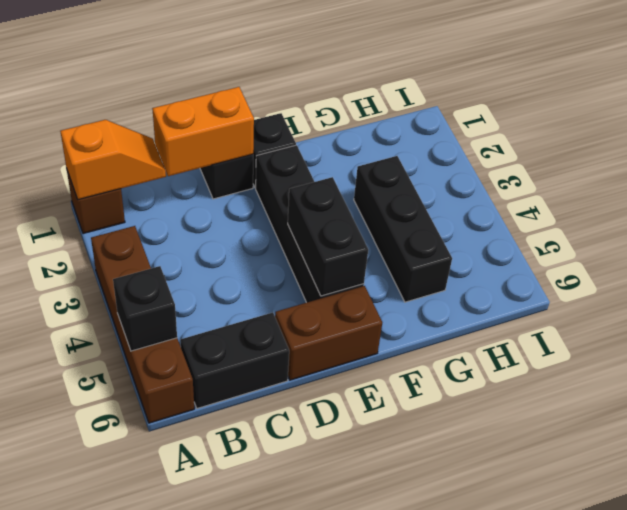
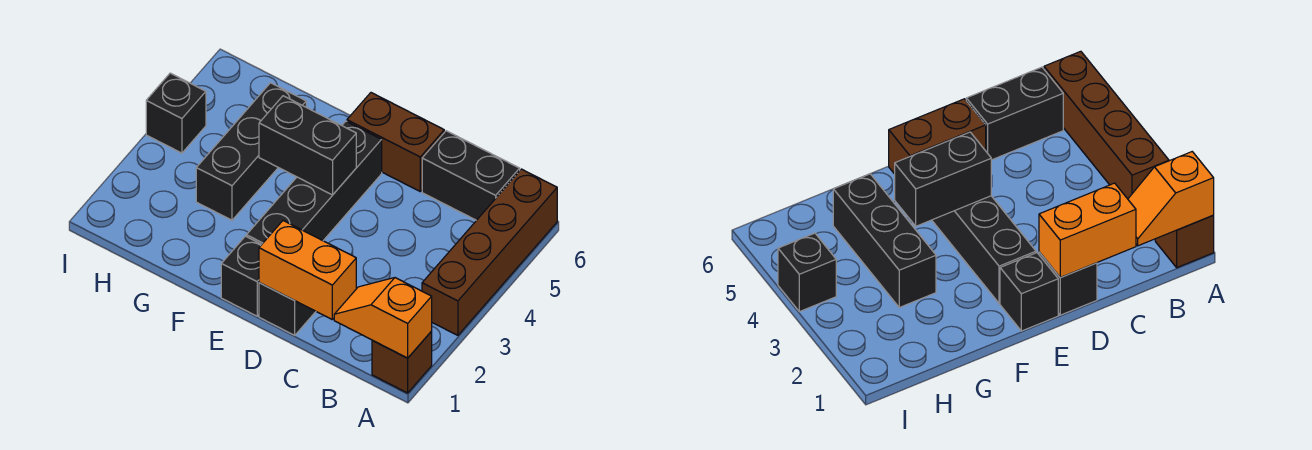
black brick A5 level 2 -> black brick I4 level 1
black brick E4:E5 level 2 -> black brick E4:F4 level 2

